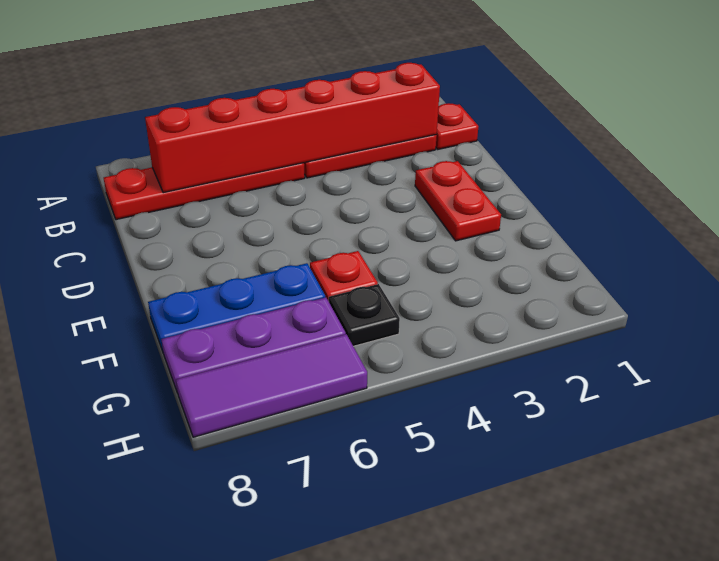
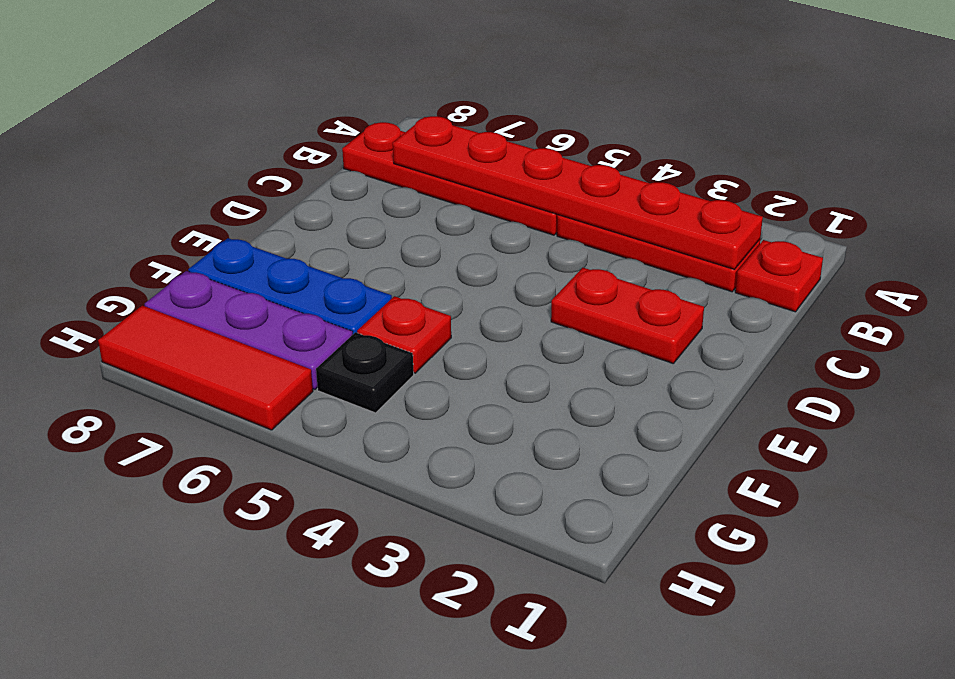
red brick B2:B7 level 2 -> red plate B2:B7 level 2
red plate D2:E2 level 1 -> red plate D2:D3 level 1
purple tile H6:H8 level 1 -> red tile H6:H8 level 1

